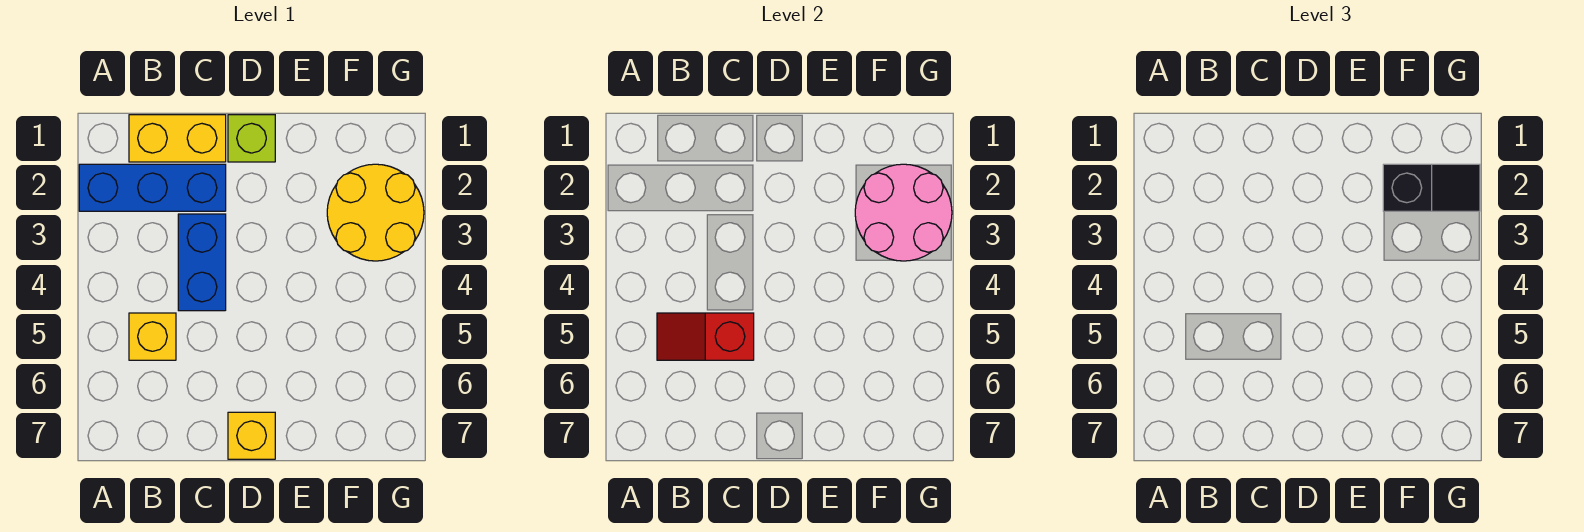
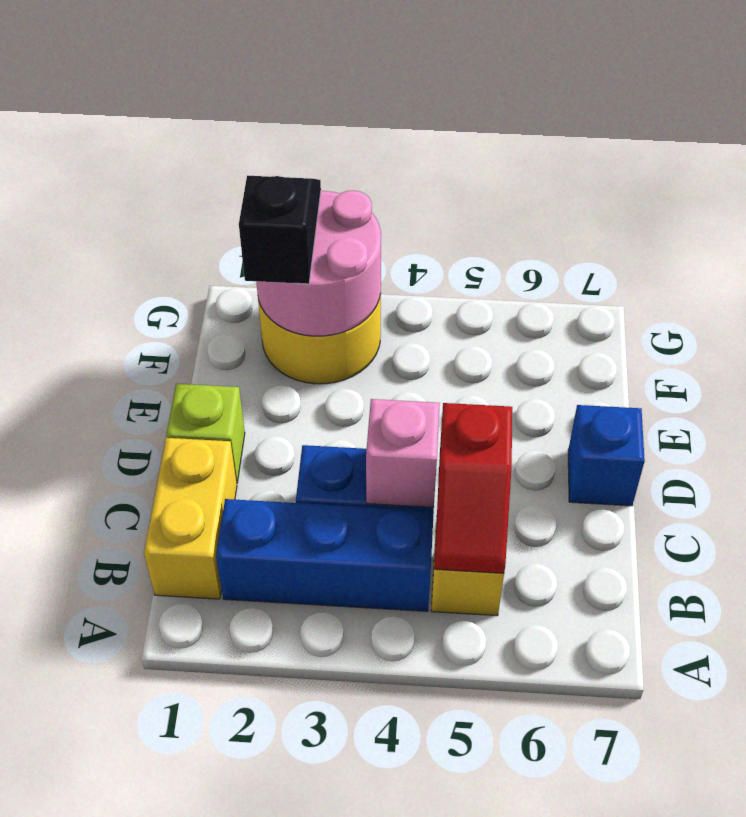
blue brick A2:C2 level 1 -> blue brick B2:B4 level 1
none -> pink brick C4 level 2
yellow brick D7 level 1 -> blue brick D7 level 1

